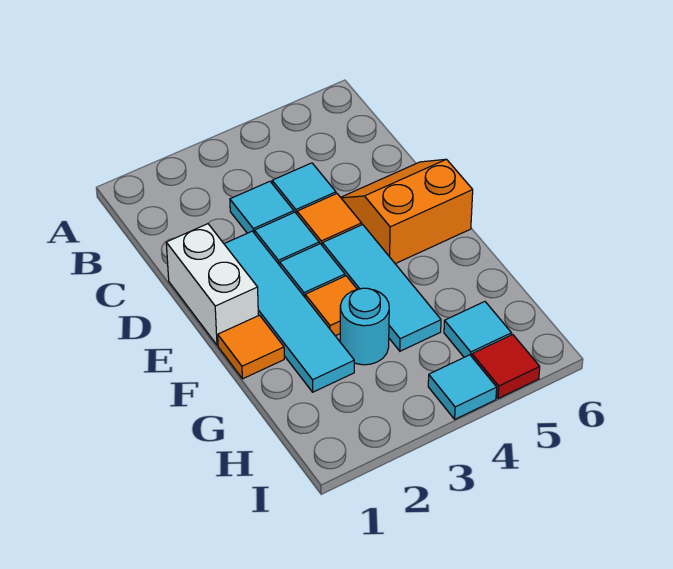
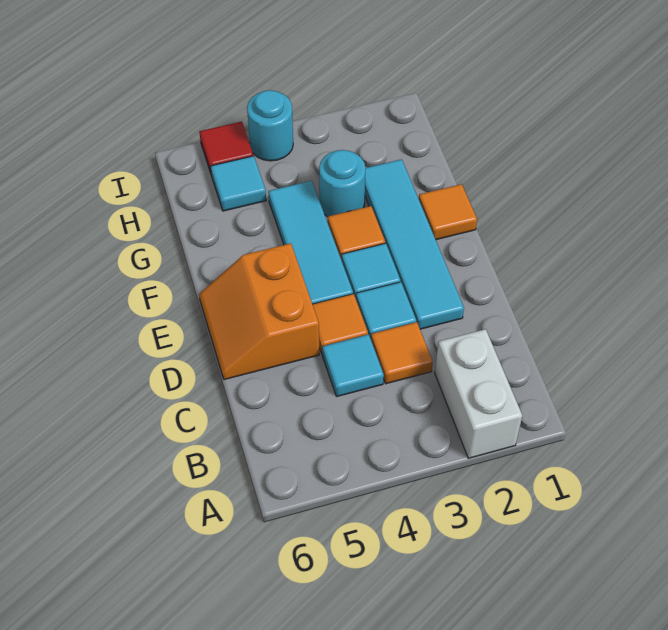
cyan tile C3 level 1 -> orange tile C3 level 1
white brick D1:E1 level 1 -> white brick A2:B2 level 1
orange slope D5:E6 level 1 top E -> orange slope D5:E6 level 1 top 5
cyan tile I4 level 1 -> cyan round brick I4 level 1

